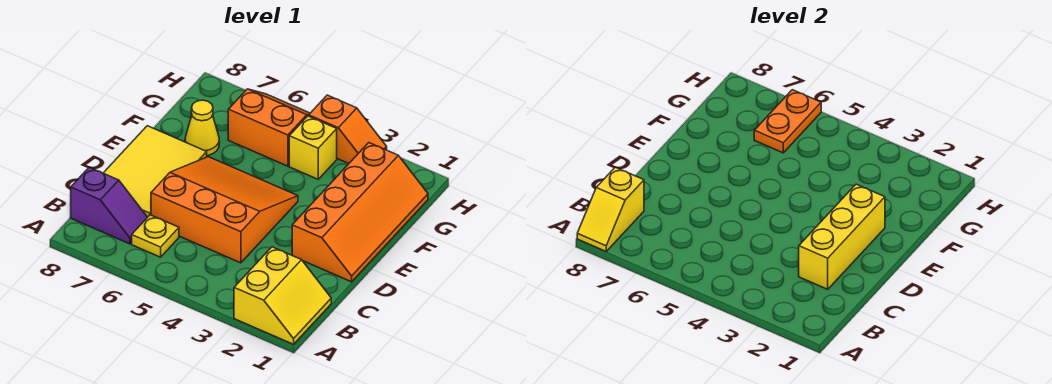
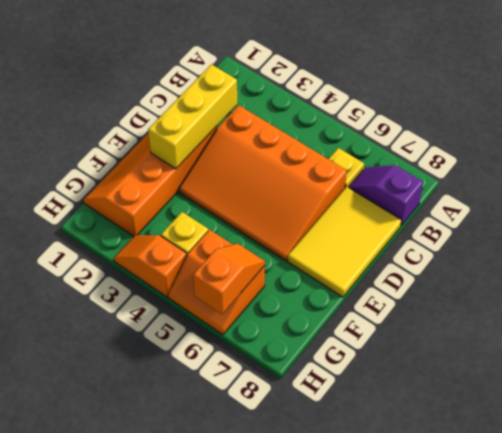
yellow slope A1:B2 level 1 top 2 -> none
yellow slope A8:B8 level 2 top B -> none
orange slope C4:E6 level 1 top C -> orange slope C3:E6 level 1 top C
yellow cone F7 level 1 -> none
orange plate G6:H6 level 2 -> orange slope G6:H6 level 2 top H

